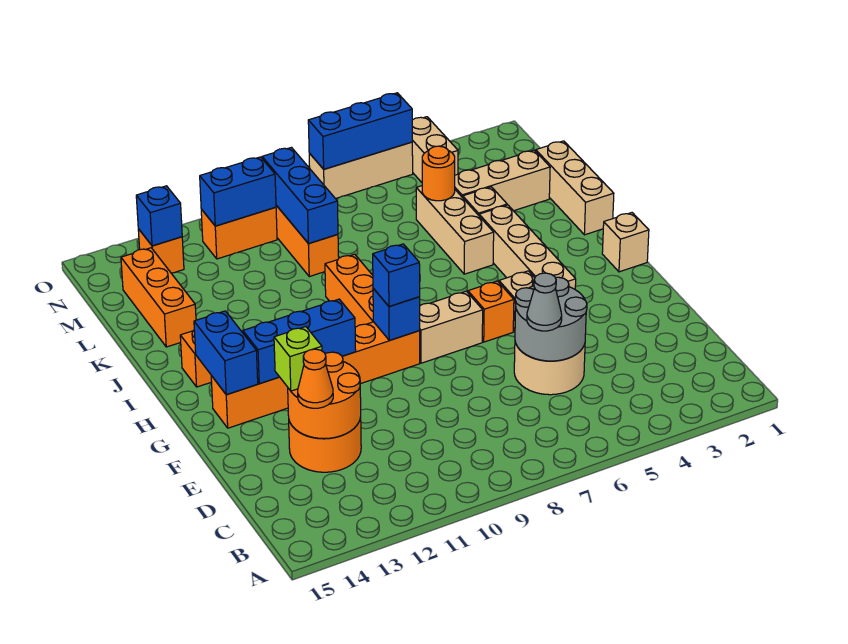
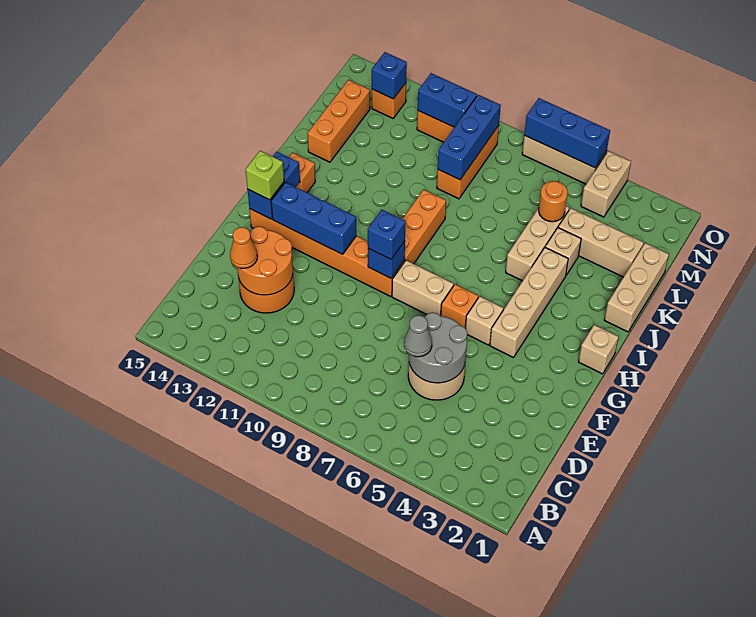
lime brick E13 level 3 -> lime brick G14 level 3

